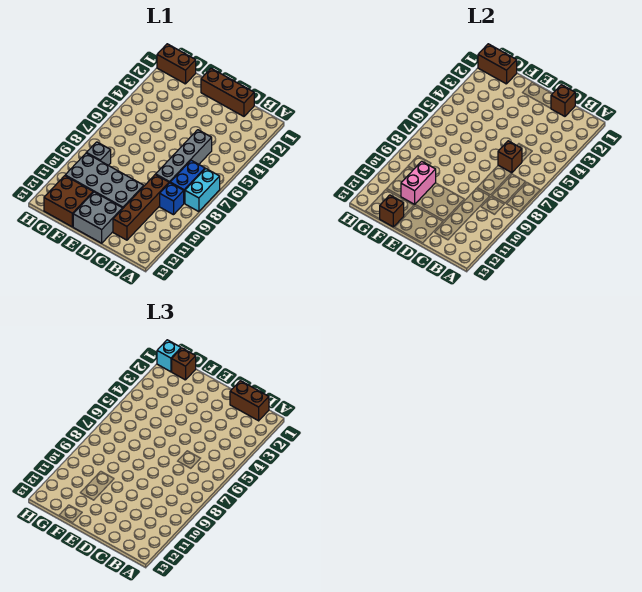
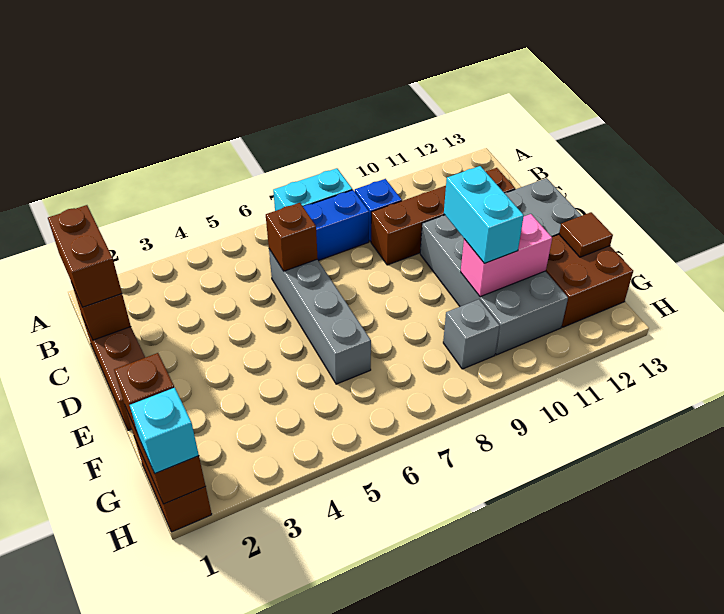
grey brick C5:C8 level 1 -> grey brick C6:F6 level 1
none -> cyan brick E10:F10 level 3
brown brick F13 level 2 -> brown tile F13 level 2

